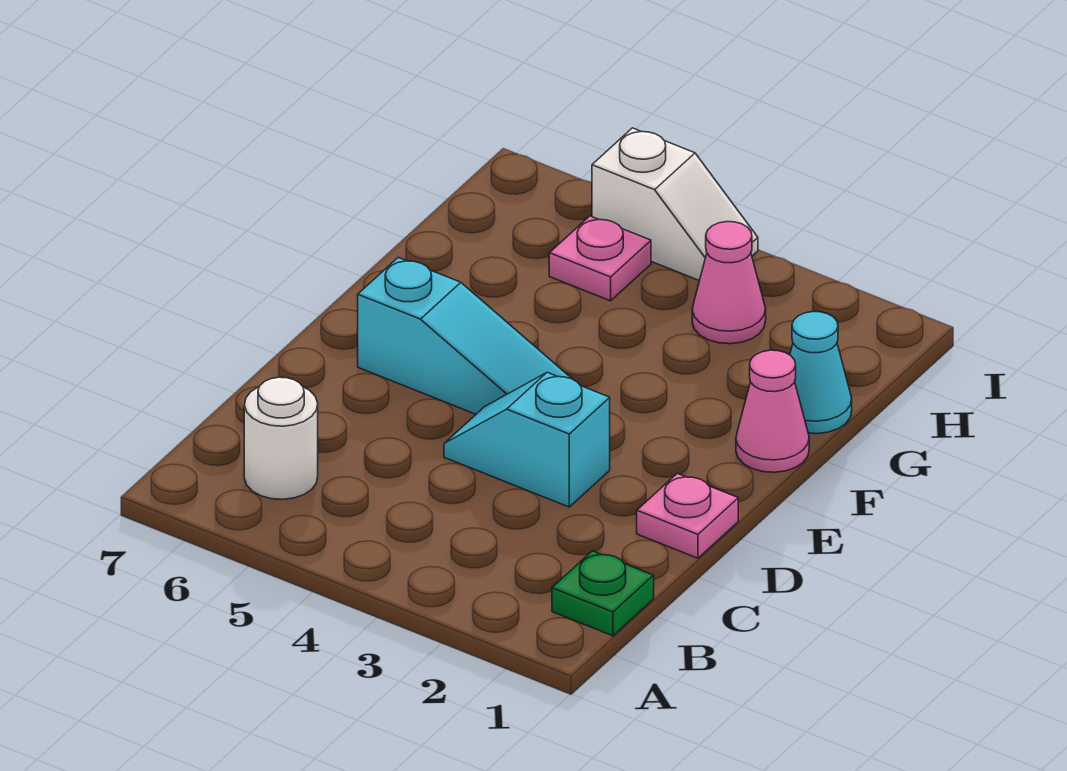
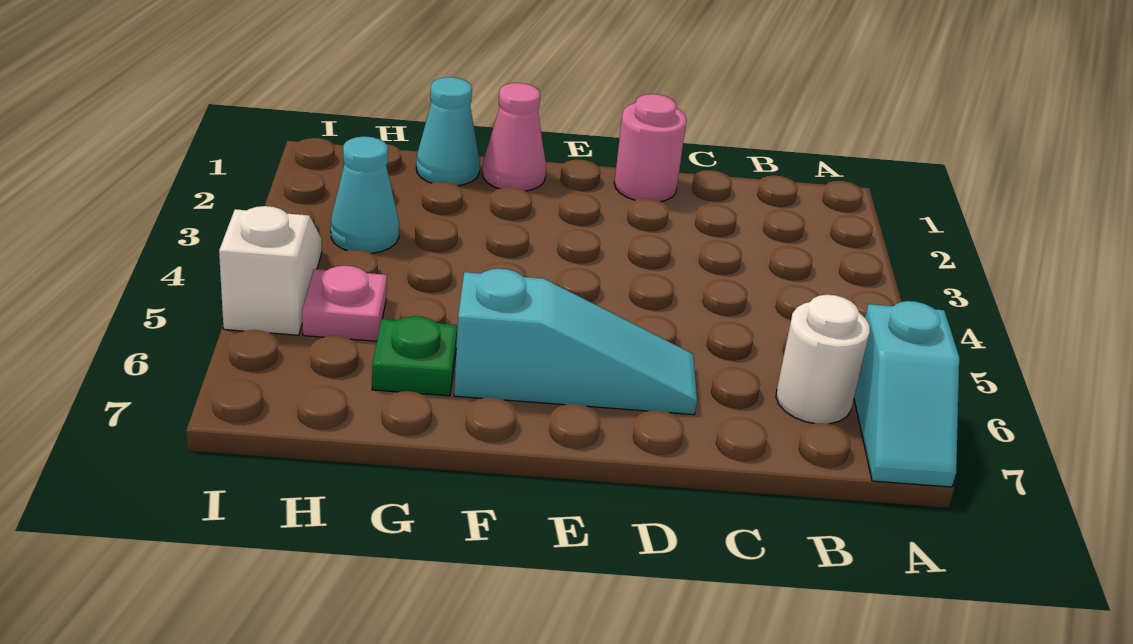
green plate B1 level 1 -> green plate G6 level 1
pink plate D1 level 1 -> pink round brick D1 level 1
cyan slope D3:D4 level 1 top 3 -> cyan slope A6:A7 level 1 top 6
cyan slope E4:E6 level 1 top 6 -> cyan slope D6:F6 level 1 top F
pink cone H3 level 1 -> cyan cone H3 level 1

